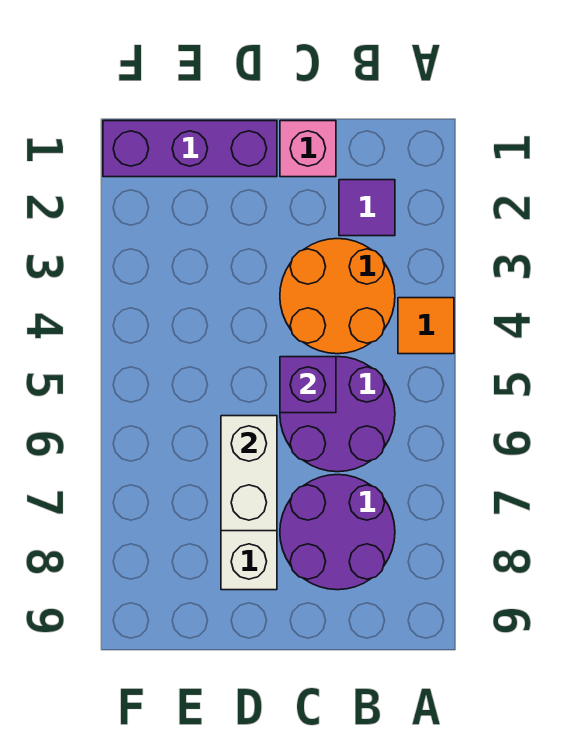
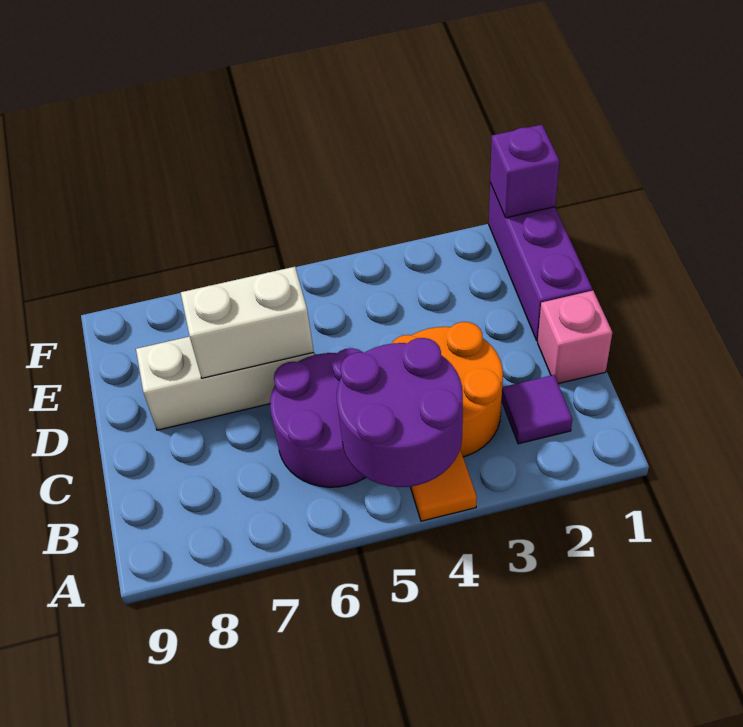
purple round brick B7:C8 level 1 -> purple round brick A4:B5 level 2
purple brick C5 level 2 -> purple brick F1 level 2

